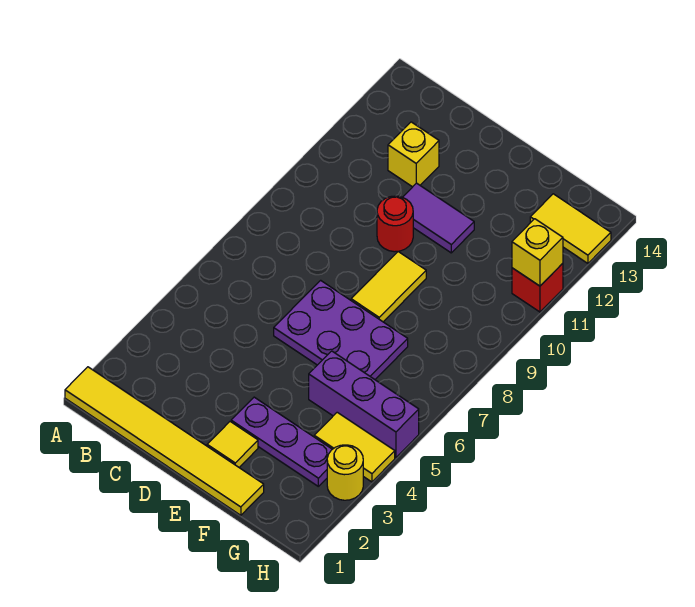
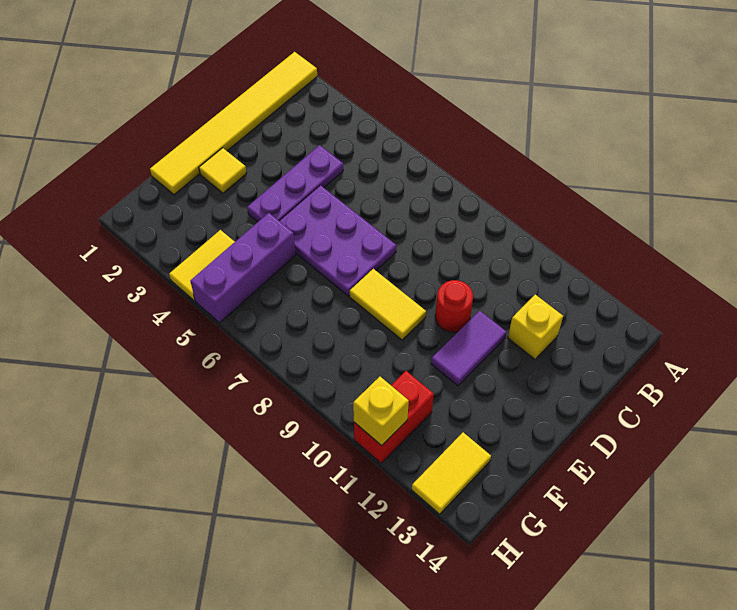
purple plate D6:F7 level 1 -> purple plate D5:E7 level 1
purple plate E3:G3 level 1 -> purple plate C4:E4 level 1
yellow round brick H3 level 1 -> none
red brick H11 level 1 -> red brick G11:H11 level 1

